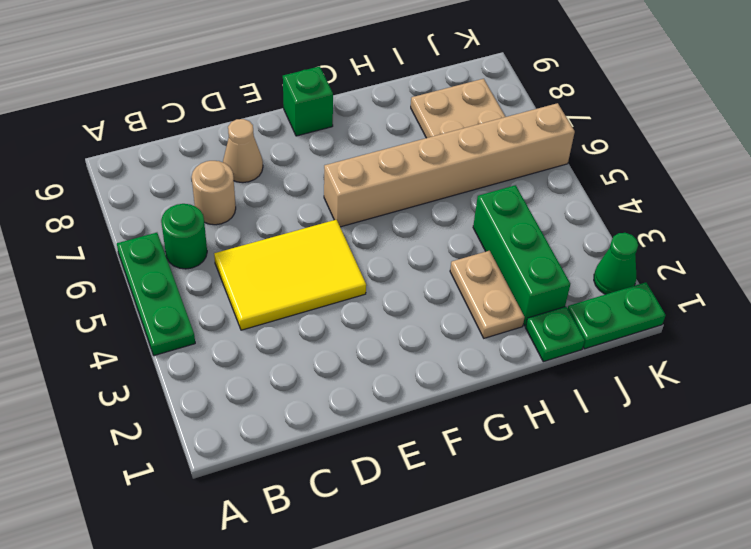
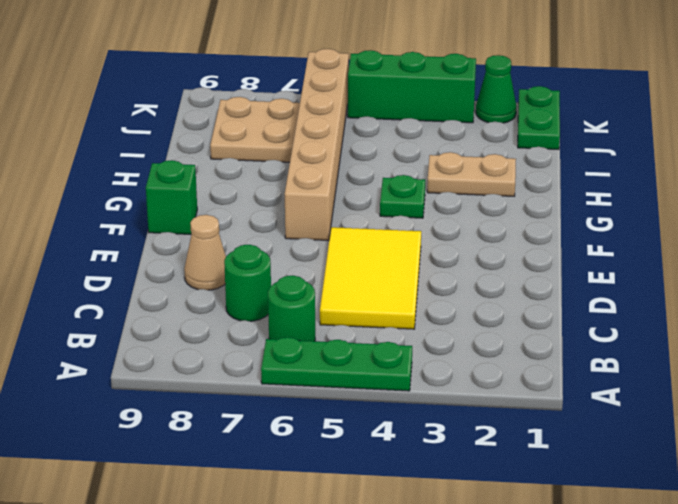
tan round brick C7 level 1 -> green round brick C7 level 1
green plate I1 level 1 -> green plate G4 level 1
green brick I2:I4 level 1 -> green brick K3:K5 level 1

